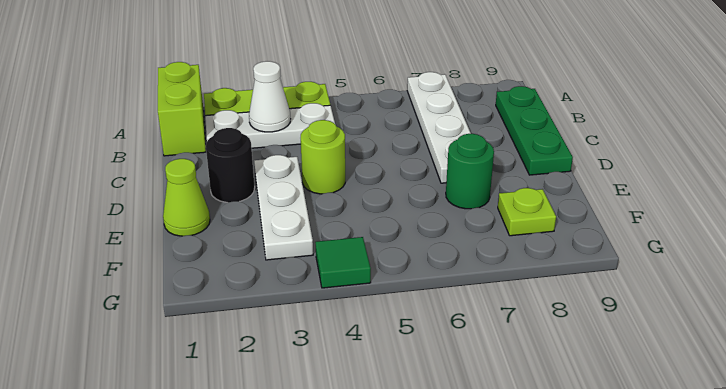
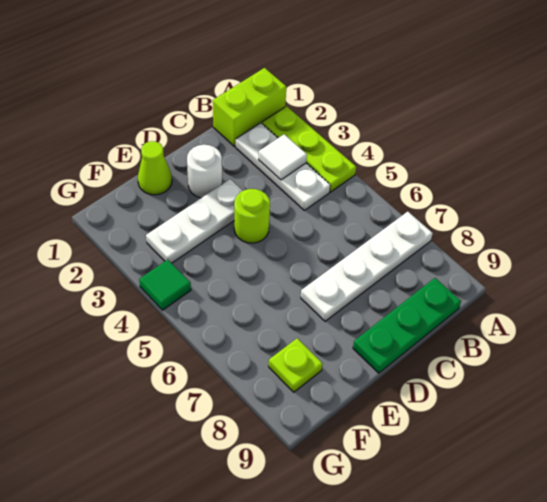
white cone B3 level 2 -> white tile B3 level 2
black round brick D2 level 1 -> white round brick D2 level 1
green round brick E7 level 1 -> none

